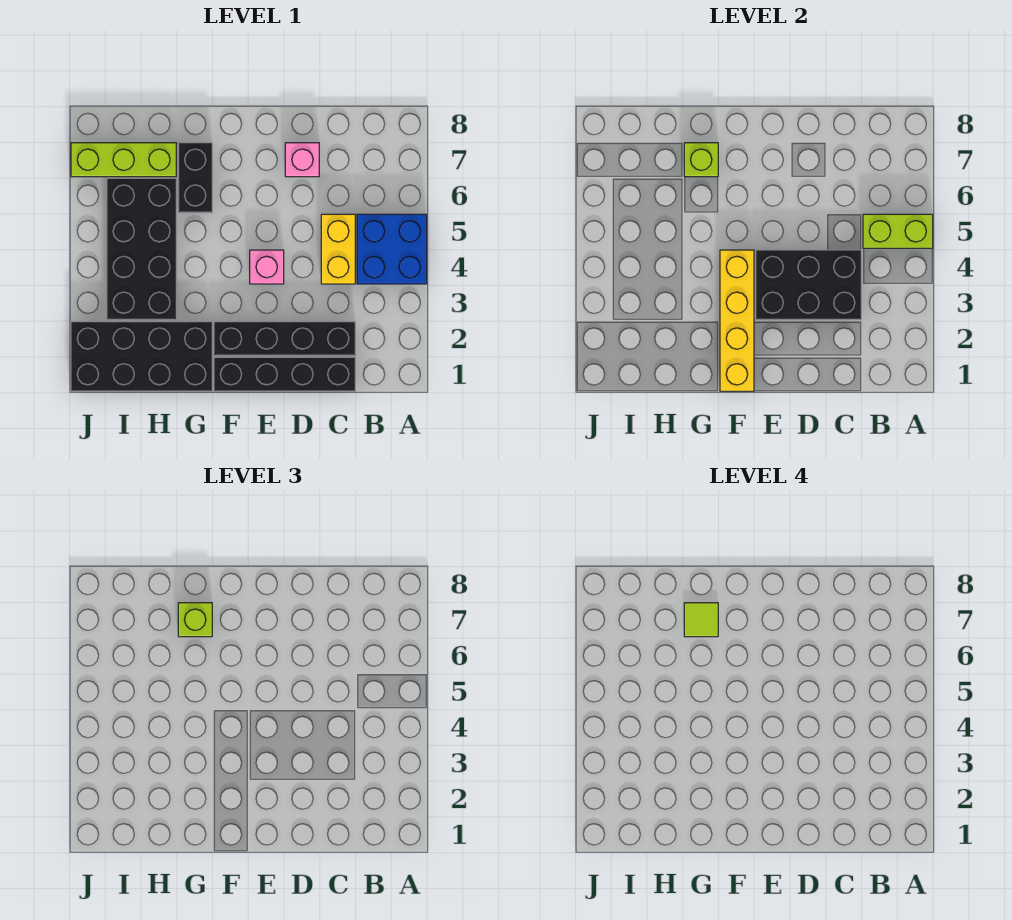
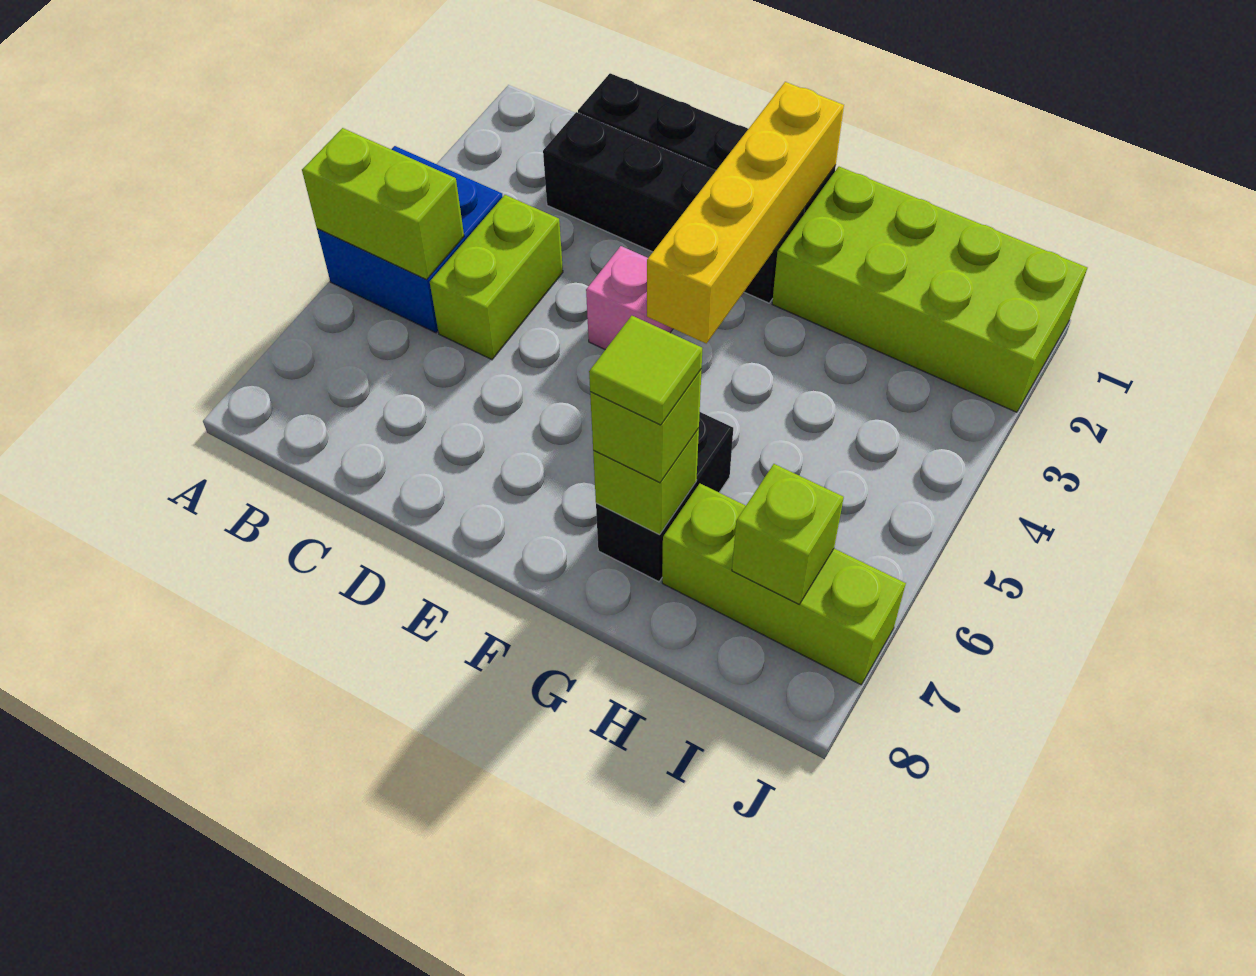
black brick C3:E4 level 2 -> none
yellow brick C4:C5 level 1 -> lime brick C4:C5 level 1
pink brick D7 level 1 -> none
black brick G1:J2 level 1 -> lime brick G1:J2 level 1
black brick H3:I6 level 1 -> none
none -> lime brick I7 level 2

